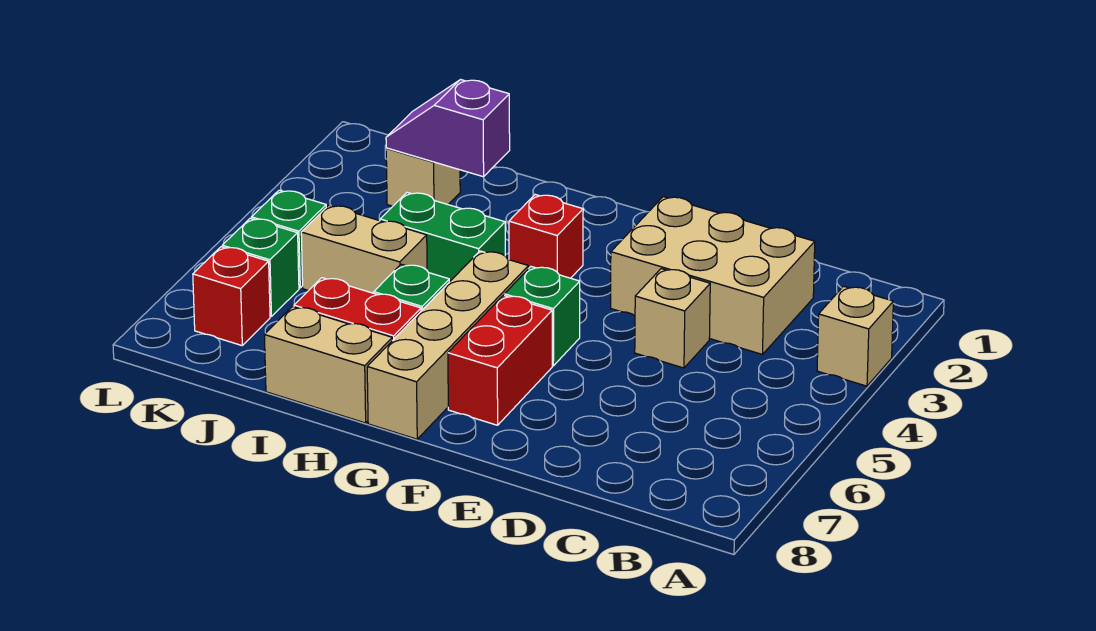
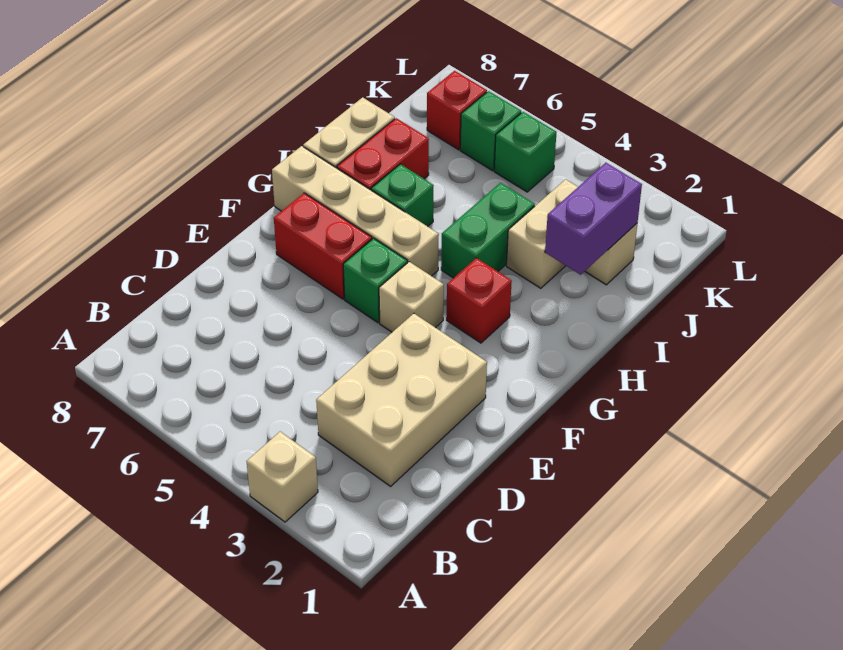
tan brick D4 level 1 -> tan brick F4 level 1
purple slope I2:J2 level 2 top I -> purple brick I2:J2 level 2
tan brick I5:J5 level 1 -> tan brick I3:J3 level 1

